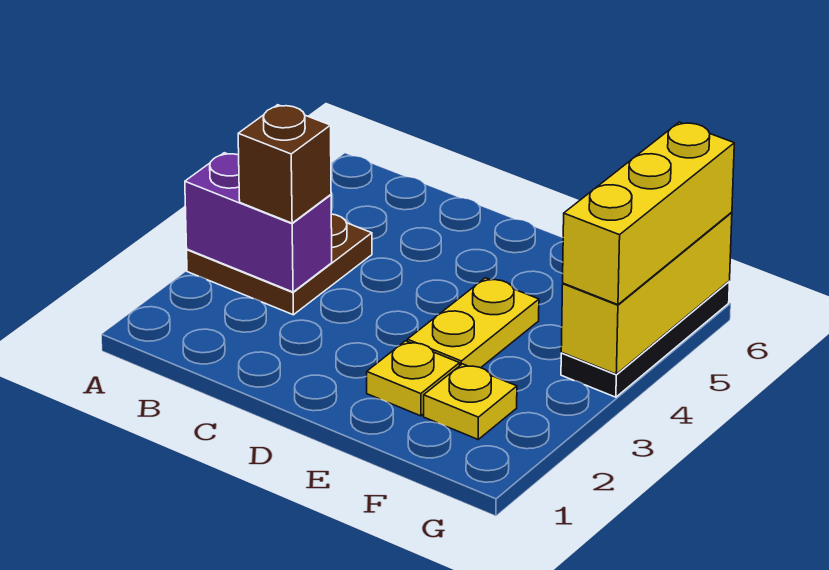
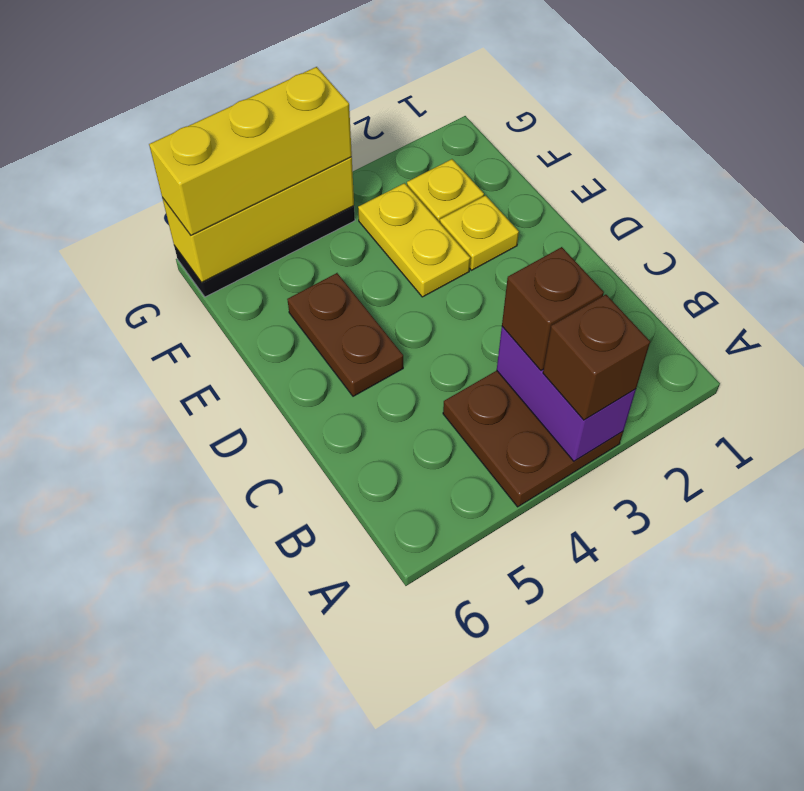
none -> brown brick A3 level 3
none -> brown plate D5:E5 level 1
yellow plate E3:E4 level 1 -> yellow plate E3:F3 level 1

